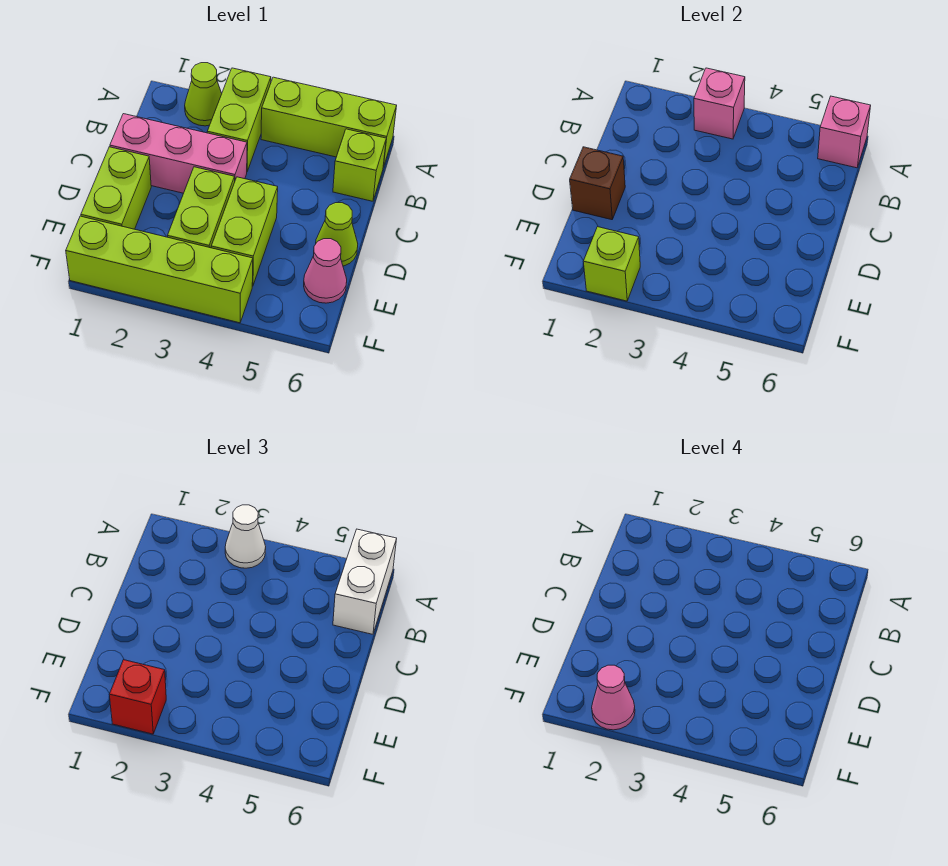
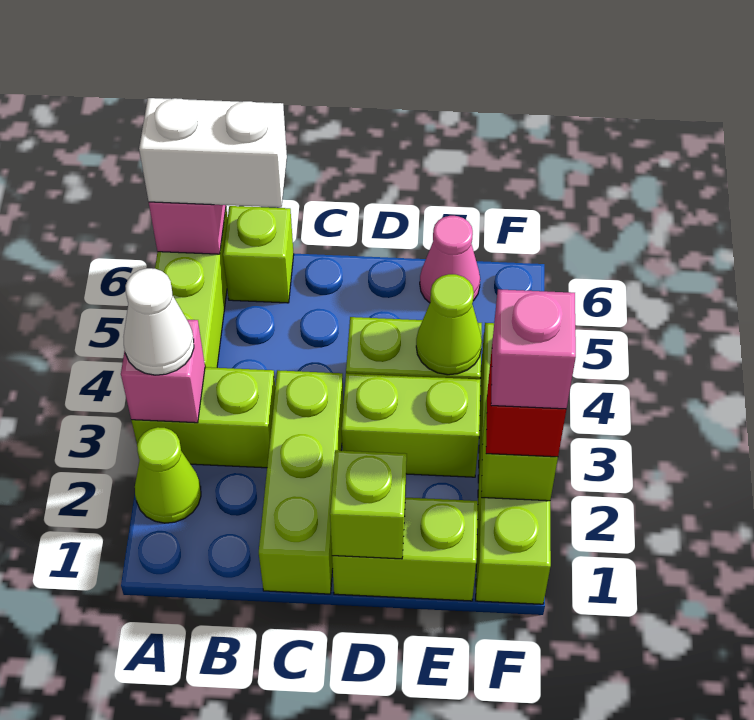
pink brick C1:C3 level 1 -> lime brick C1:C3 level 1
brown brick D1 level 2 -> lime brick D1 level 2
lime cone D6 level 1 -> lime cone E4 level 2
pink cone F2 level 4 -> pink brick F2 level 4

